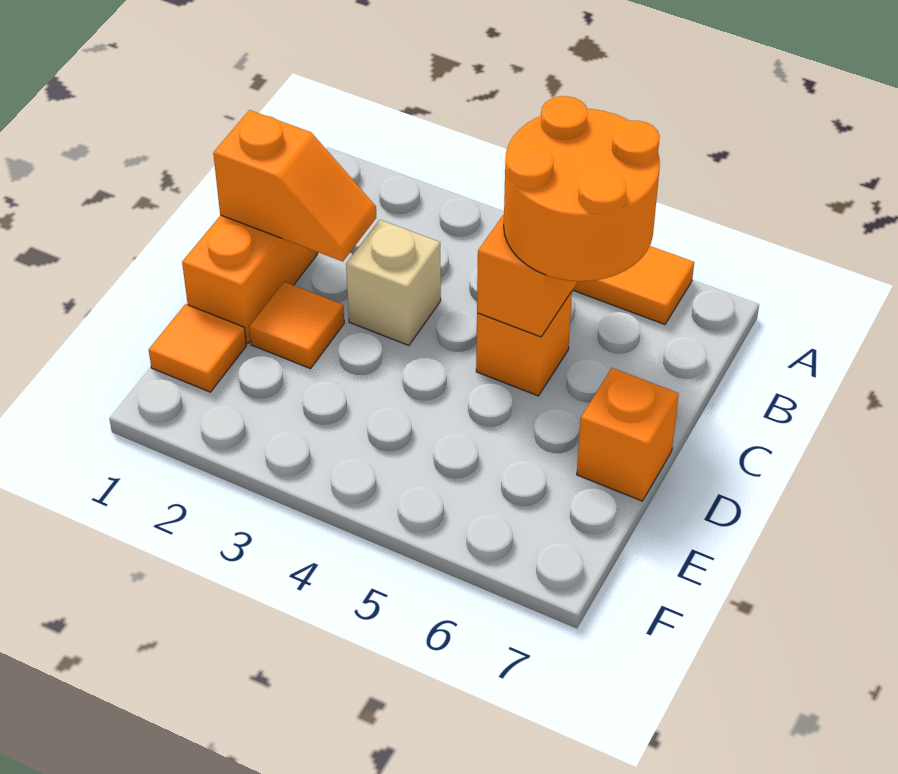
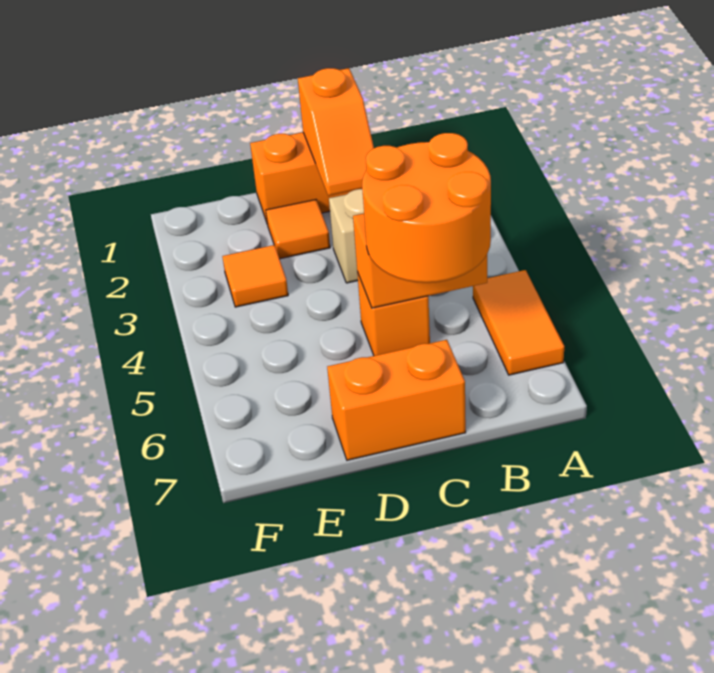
orange brick D7 level 1 -> orange brick C7:D7 level 1
orange tile E1 level 1 -> orange tile E3 level 1

